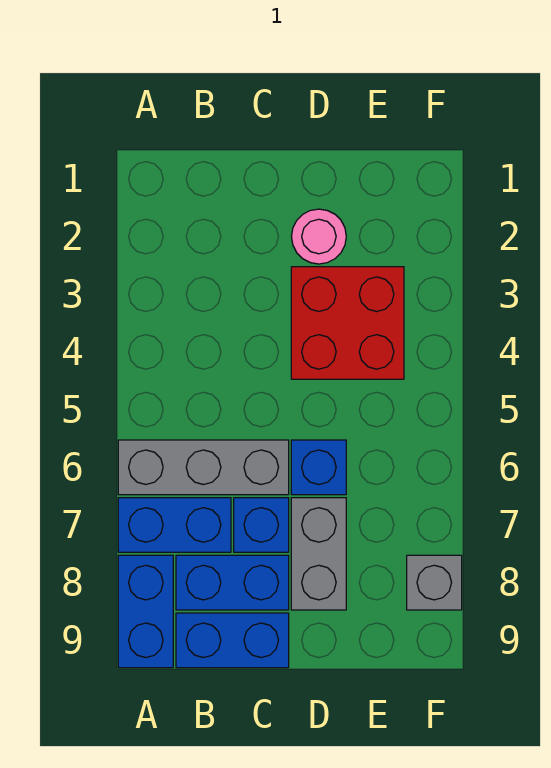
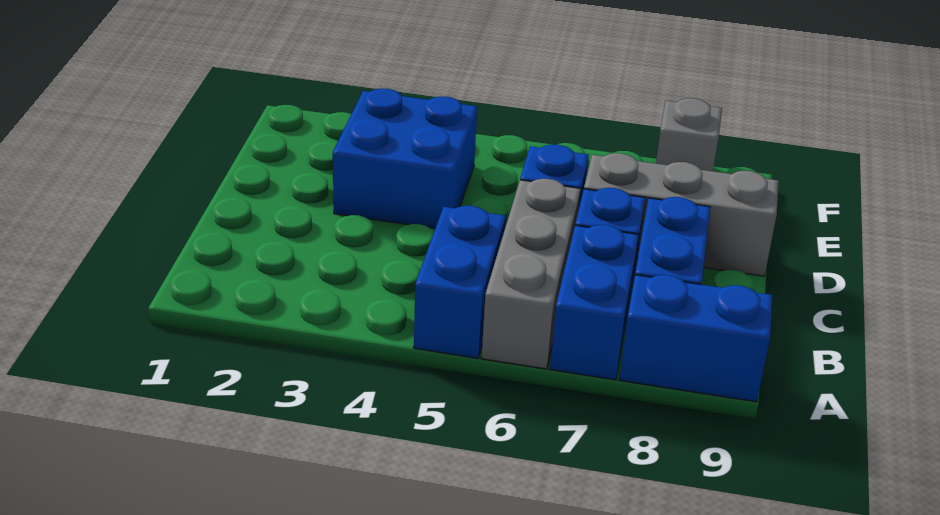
blue brick B9:C9 level 1 -> blue brick A5:B5 level 1
pink round brick D2 level 1 -> none
red brick D3:E4 level 1 -> blue brick D3:E4 level 1
grey brick D7:D8 level 1 -> grey brick D7:D9 level 1

